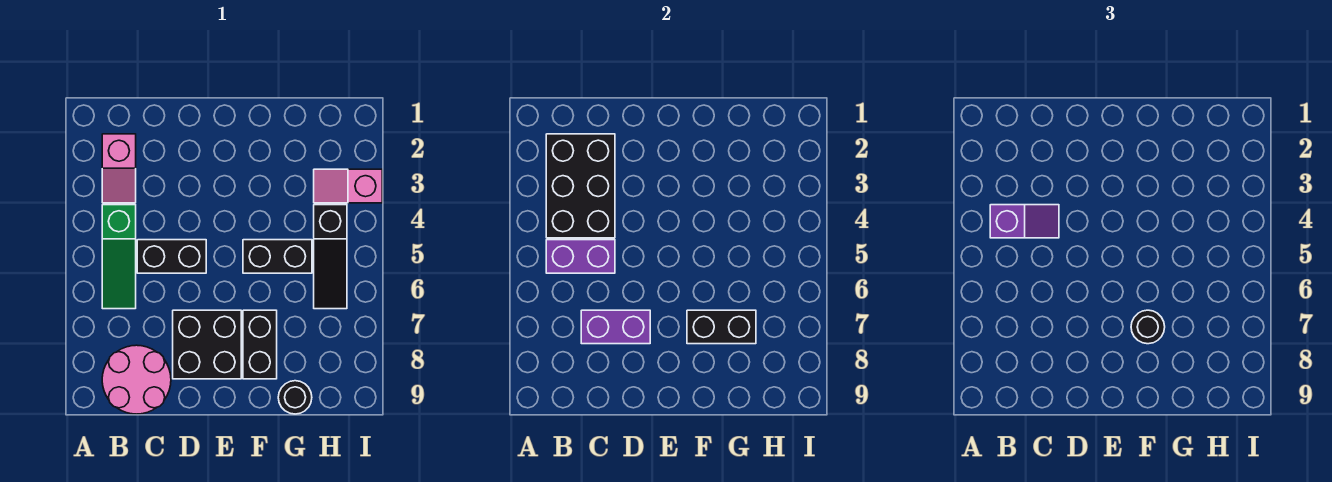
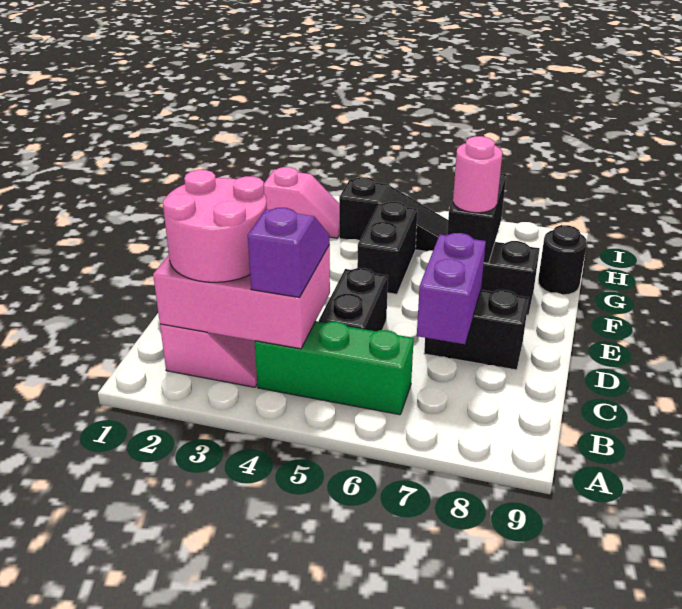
black brick B2:C4 level 2 -> pink brick B2:C4 level 2
green slope B4:B6 level 1 top 4 -> green brick B4:B6 level 1
purple brick B5:C5 level 2 -> none
pink round brick B8:C9 level 1 -> pink round brick B2:C3 level 3
black brick D7:E8 level 1 -> black brick D7:D8 level 1
black round brick F7 level 3 -> pink round brick F7 level 3
pink slope H3:I3 level 1 top I -> pink slope H2:H3 level 1 top 2

